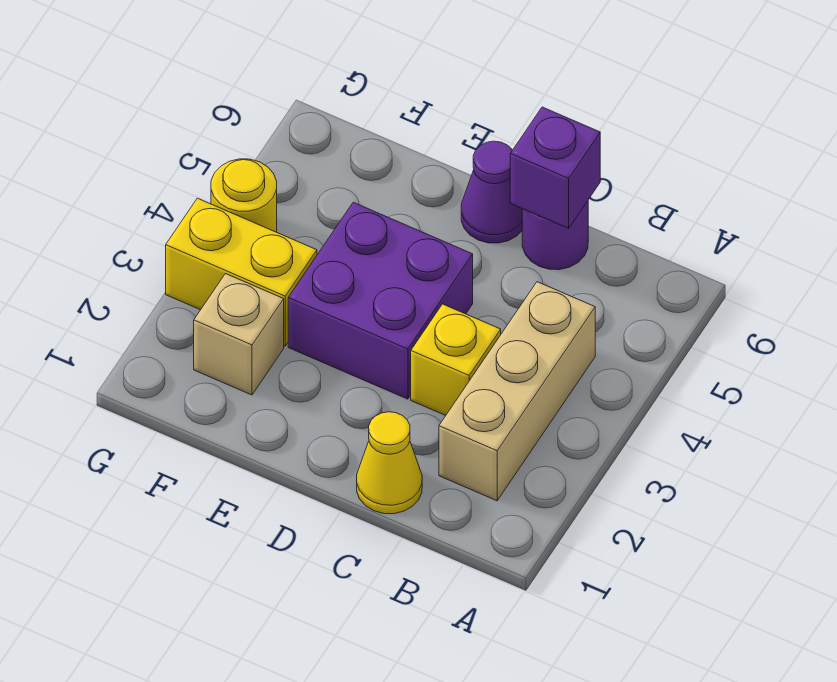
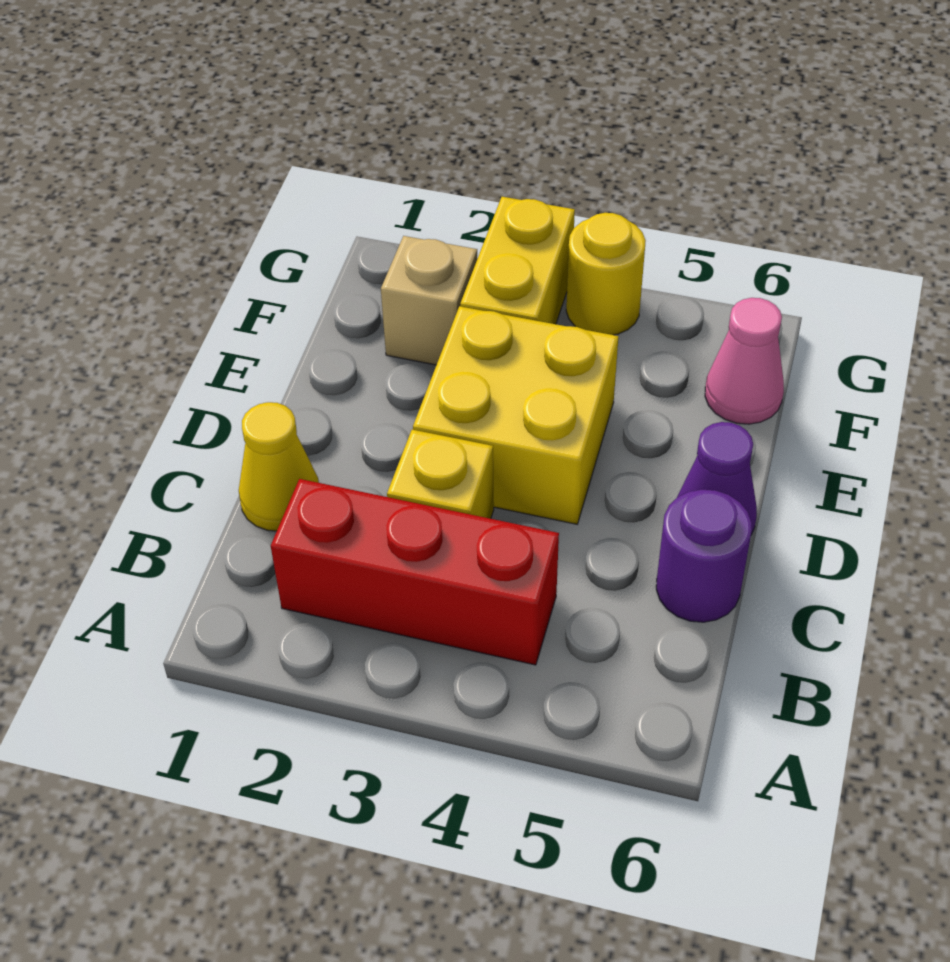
tan brick B2:B4 level 1 -> red brick B2:B4 level 1
purple brick C6 level 2 -> none
purple brick D3:E4 level 1 -> yellow brick D3:E4 level 1
none -> pink cone F6 level 1

